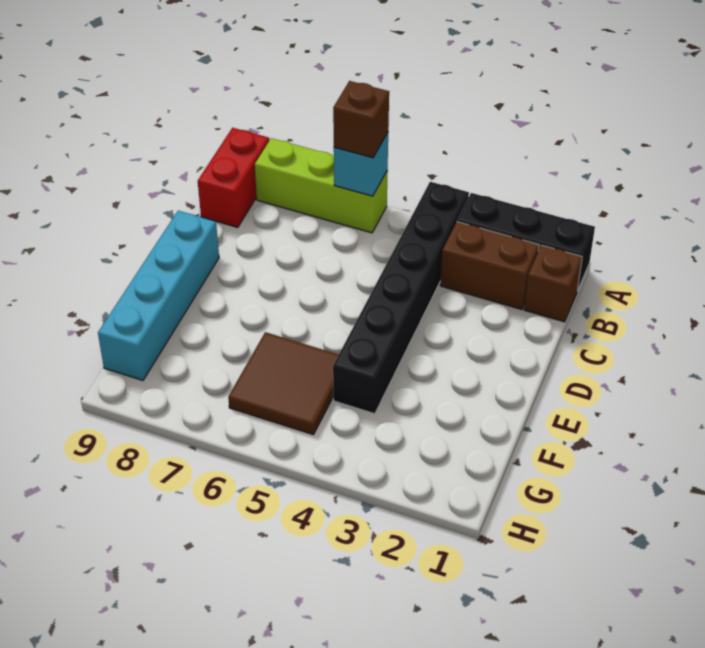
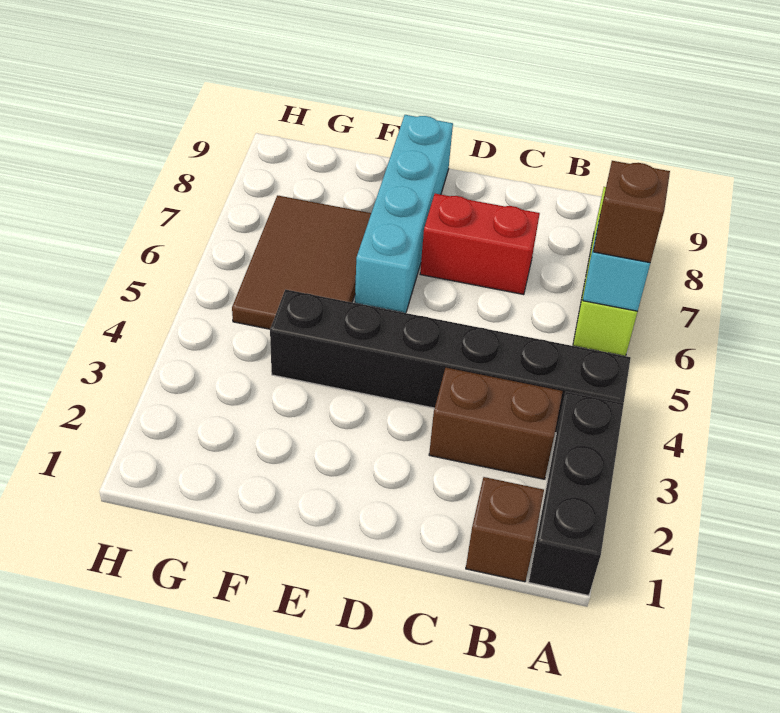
red brick A9:B9 level 1 -> red brick C7:D7 level 1
brown brick B2:B3 level 1 -> brown brick B3:C3 level 1
cyan brick D9:G9 level 1 -> cyan brick E6:E9 level 1
brown tile F5:G6 level 1 -> brown tile F5:G7 level 1

